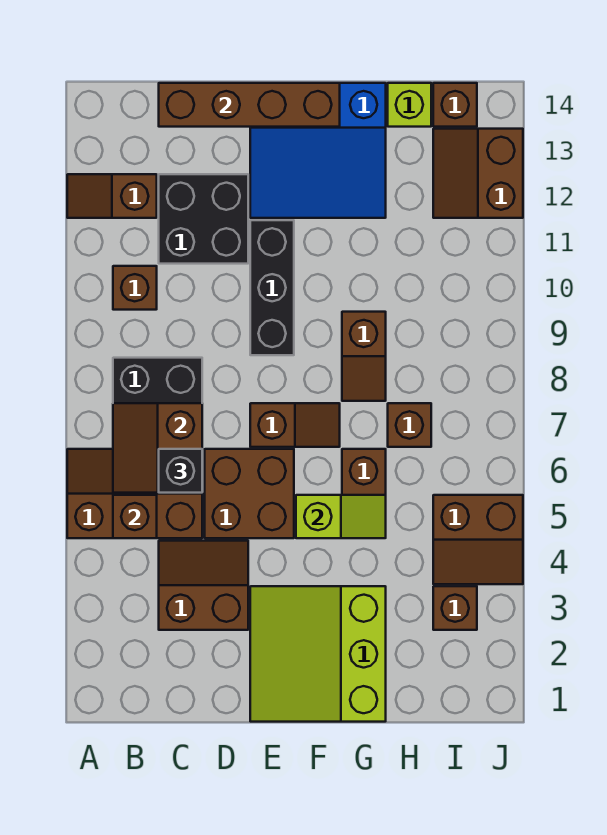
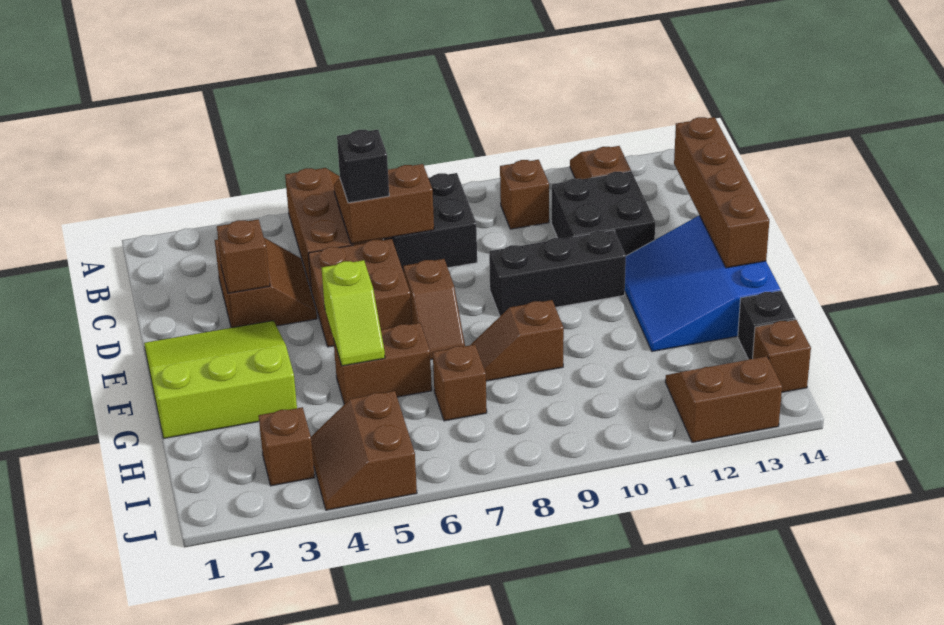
brown brick B5 level 2 -> brown brick D3 level 2
lime brick H14 level 1 -> black brick H14 level 1

